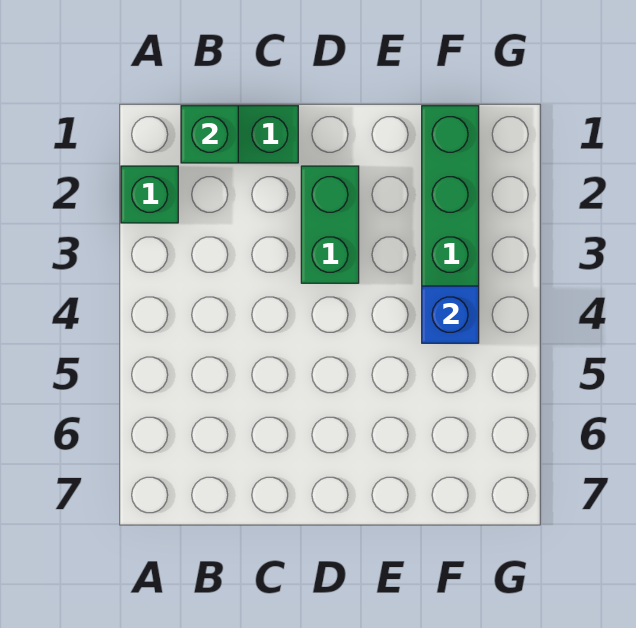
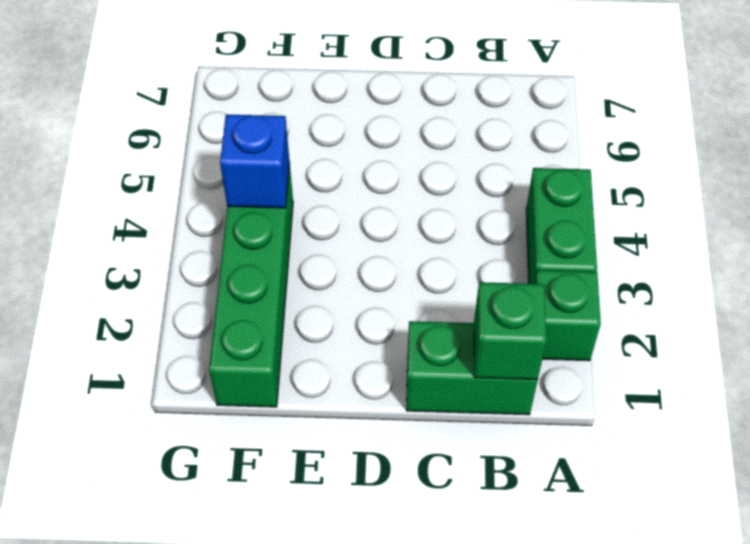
green brick D2:D3 level 1 -> green brick A3:A4 level 1

